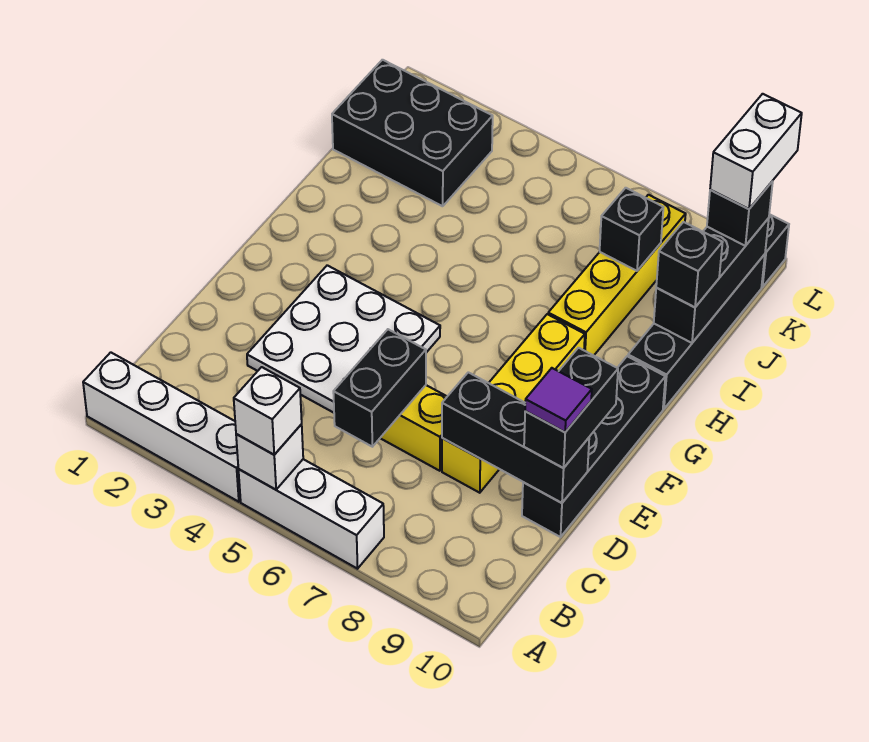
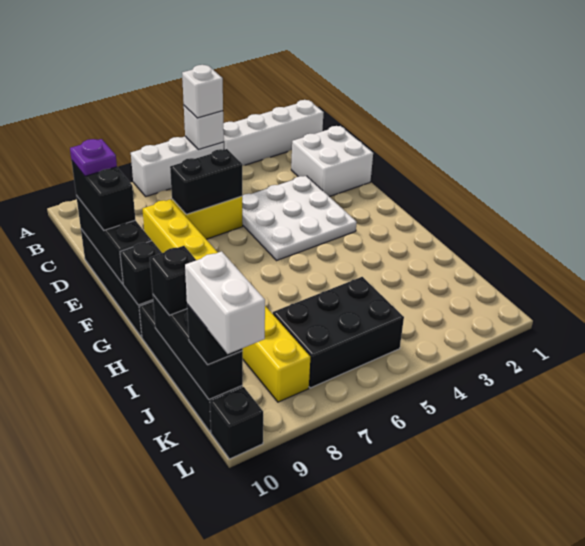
none -> white brick C1:D2 level 1
black brick C6:D6 level 2 -> black brick D6:D7 level 2
black brick D8:D10 level 2 -> black brick D10:F10 level 2
purple tile D10 level 4 -> purple plate D10 level 4
black brick J1:K3 level 1 -> black brick J5:K7 level 1
black brick J8 level 2 -> black brick G10 level 2

